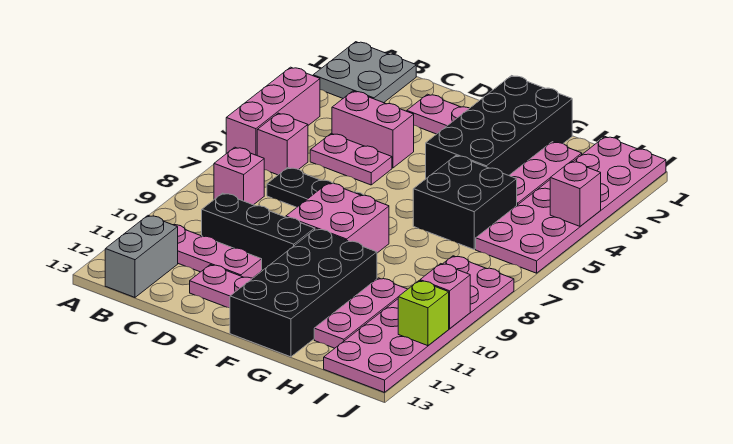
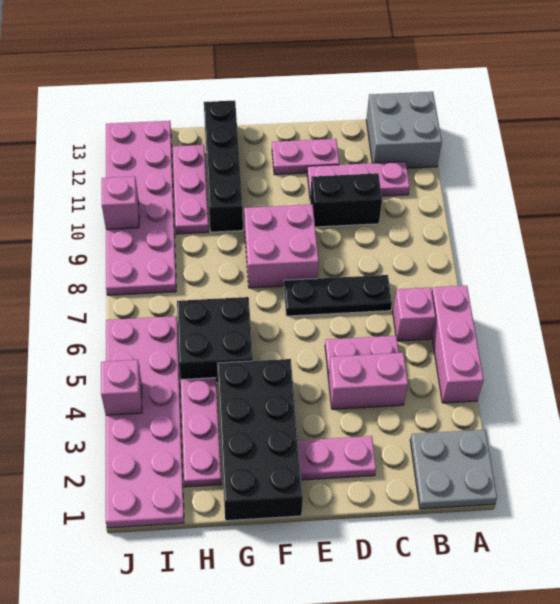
pink brick B8 level 1 -> none
grey brick B12:B13 level 1 -> grey brick A12:B13 level 1
black brick C10:E10 level 1 -> black brick C10:D10 level 1
black brick F10:G13 level 1 -> black brick G10:G13 level 1
lime brick J11 level 2 -> none

